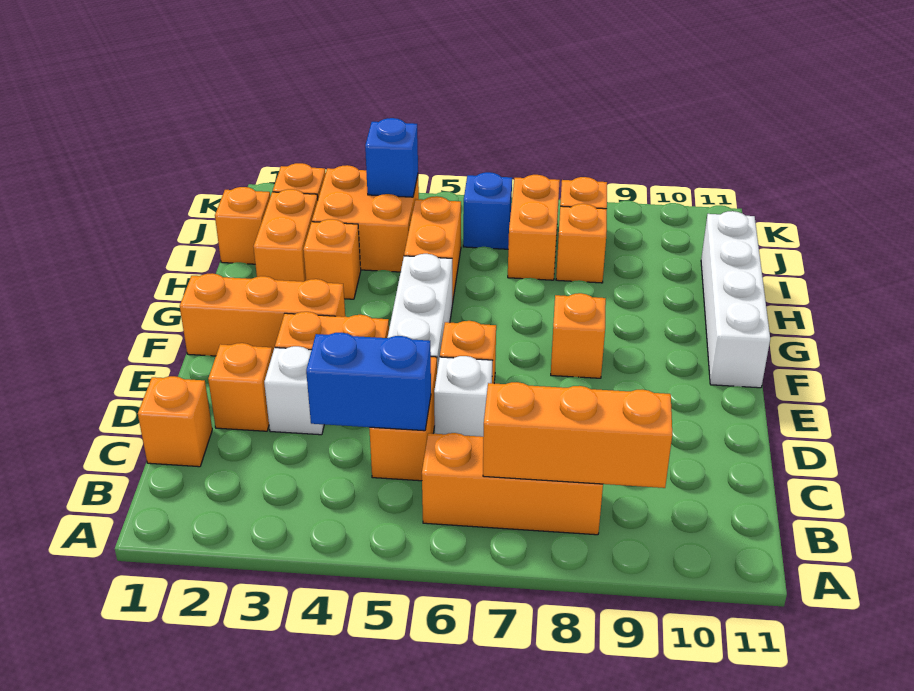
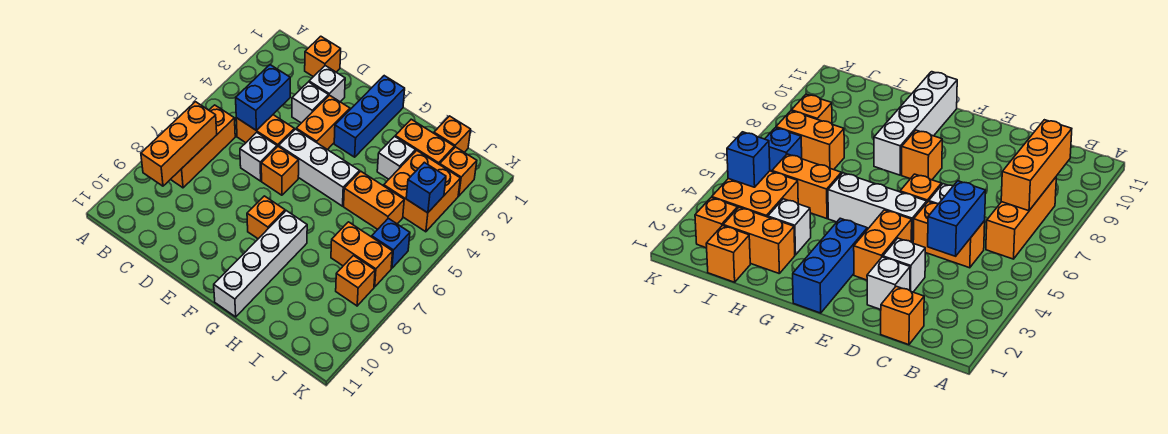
orange brick D2 level 1 -> white brick D2 level 1
orange brick F1:F3 level 1 -> blue brick F1:F3 level 1
white brick F11:I11 level 1 -> white brick G8:G11 level 1
orange brick H3 level 1 -> white brick H3 level 1
orange brick I8 level 1 -> none

